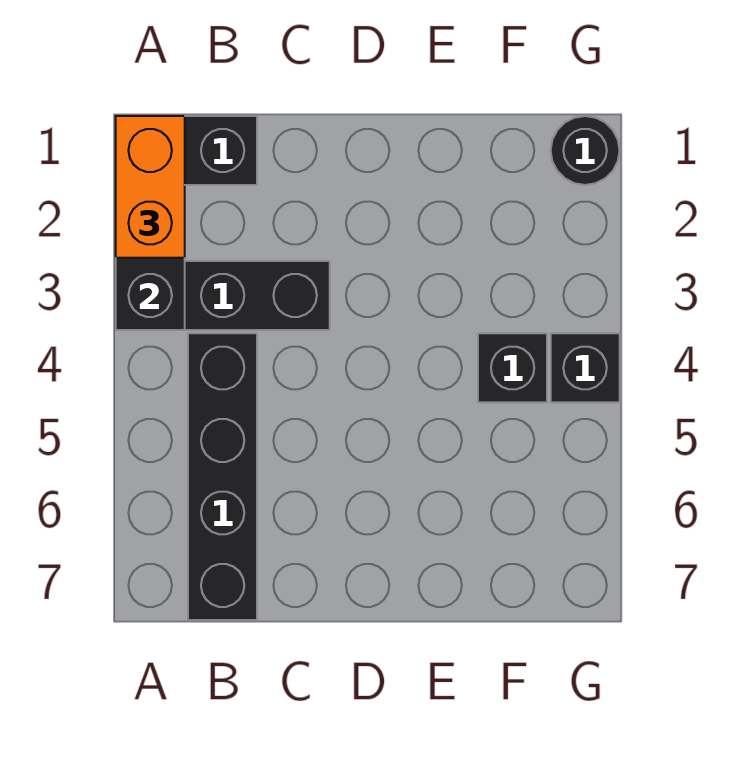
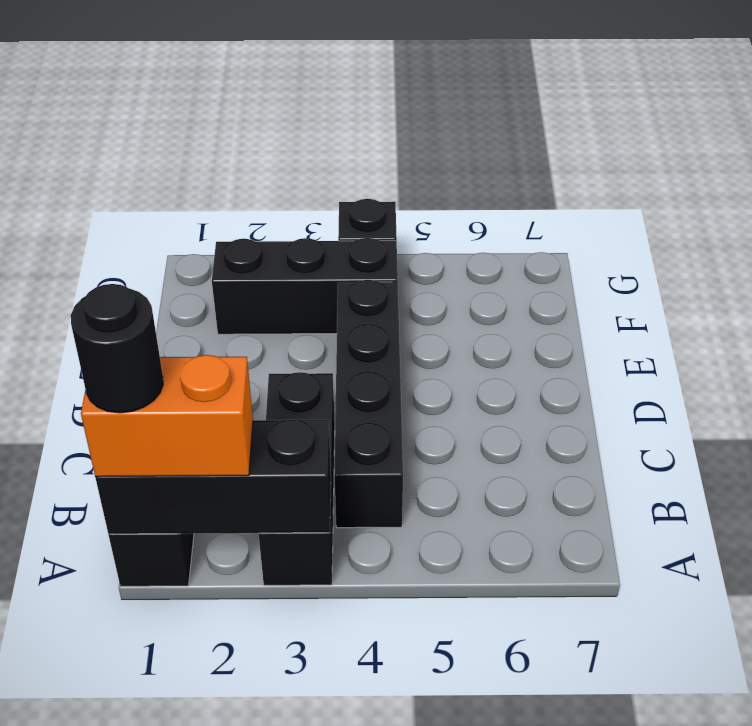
black brick B4:B7 level 1 -> black brick B4:E4 level 1
black brick F4 level 1 -> black brick F2:F4 level 1
black round brick G1 level 1 -> black round brick A1 level 4

